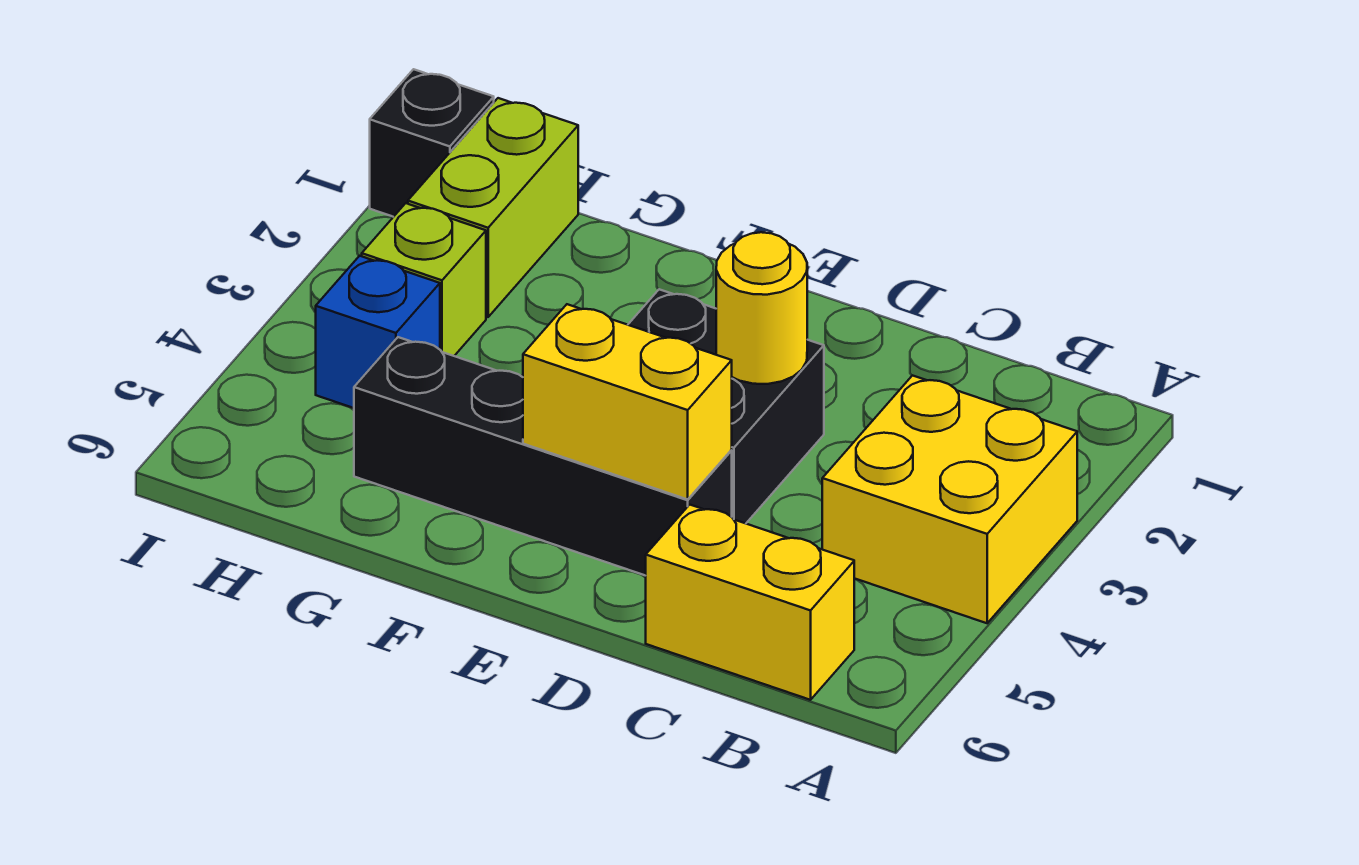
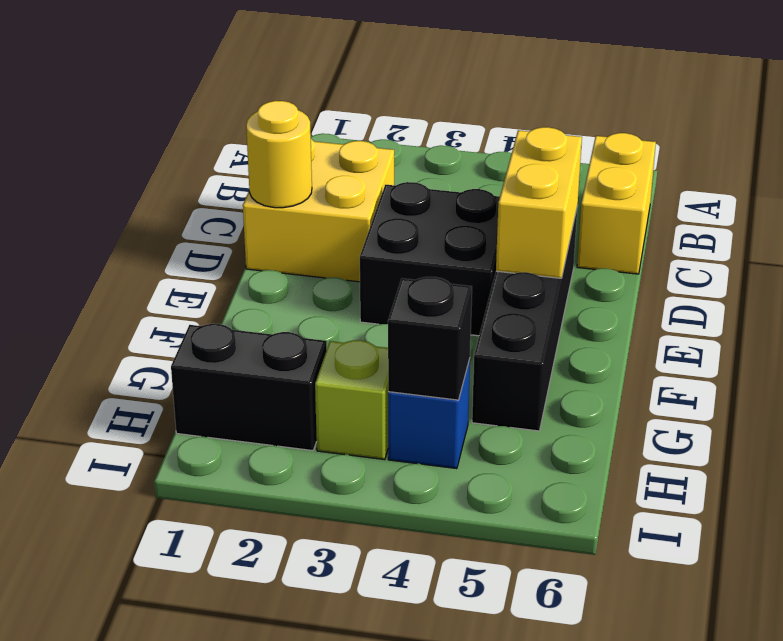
yellow brick A3:B4 level 1 -> yellow brick C1:D2 level 1
yellow round brick D3 level 2 -> yellow round brick D1 level 2
lime brick H1:H2 level 1 -> black brick H1:H2 level 1
black brick I1 level 1 -> black brick H4 level 2

